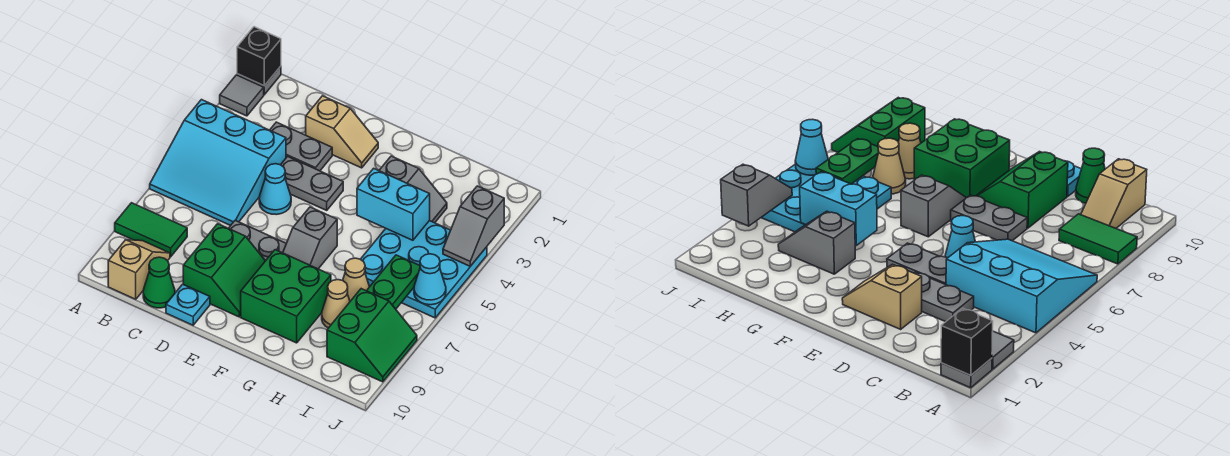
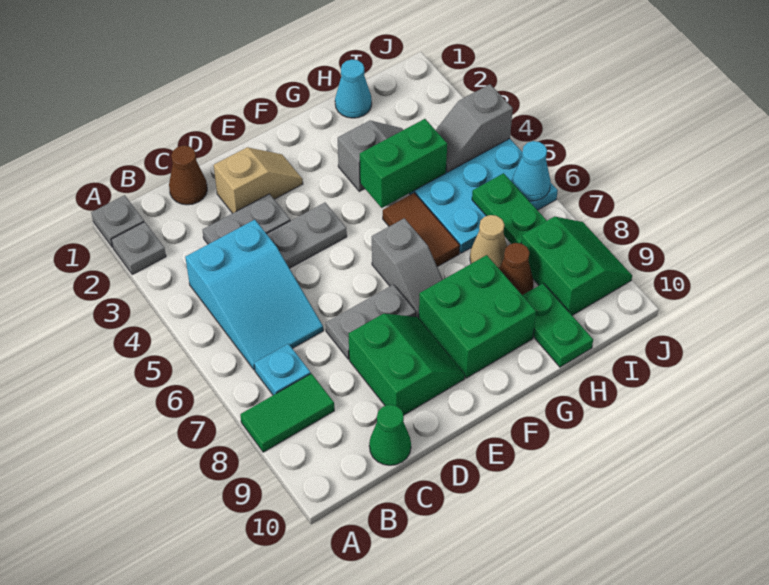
black brick A1 level 2 -> none
grey tile A2 level 1 -> grey plate A2 level 1
cyan slope A4:C6 level 1 top 4 -> cyan slope B4:C6 level 1 top 4
tan slope B9:B10 level 1 top 10 -> none
none -> brown cone C1 level 1
cyan cone D5 level 1 -> cyan cone H1 level 1
cyan plate D10 level 1 -> cyan plate B7 level 1
cyan brick G4:H4 level 2 -> green brick G4:H4 level 2
none -> brown tile G5:G6 level 1
tan cone H8 level 1 -> brown cone H8 level 1
none -> green plate H9:H10 level 1
grey slope J3:J4 level 2 top 3 -> grey slope I4:J4 level 2 top J

